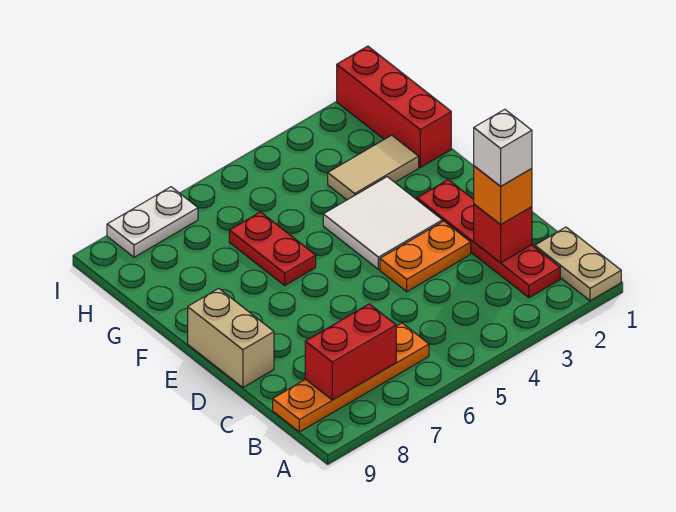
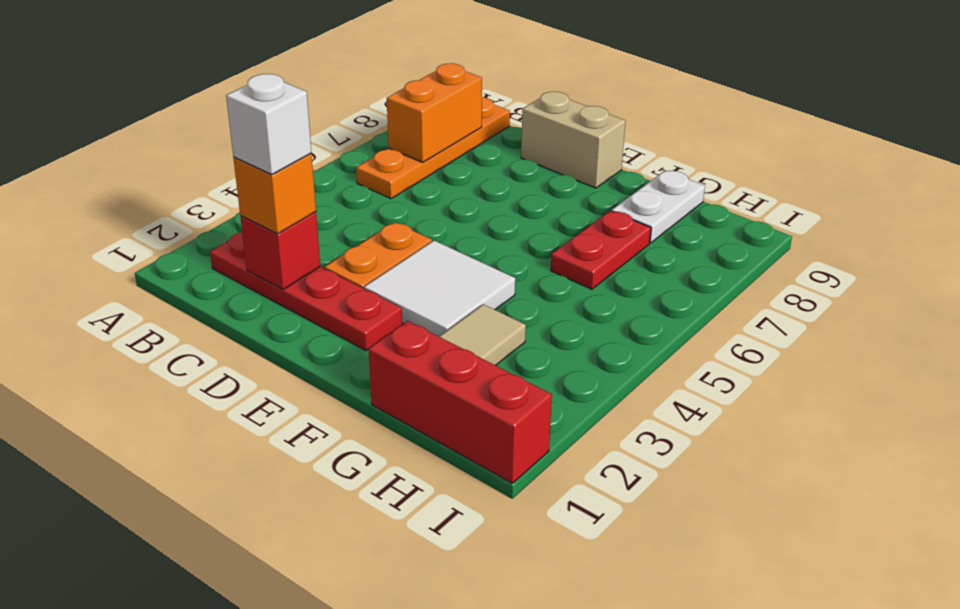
tan plate A1:B1 level 1 -> none
red brick B7:B8 level 2 -> orange brick B7:B8 level 2
red plate F6:G6 level 1 -> red plate G6:G7 level 1
white plate I7:I8 level 1 -> white plate G8:G9 level 1

